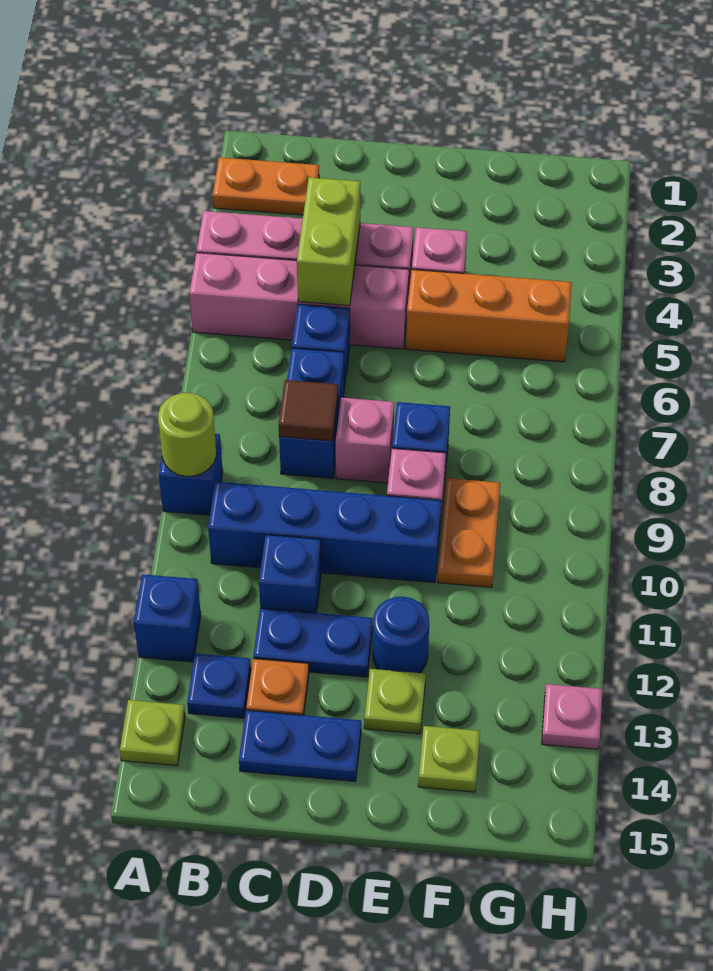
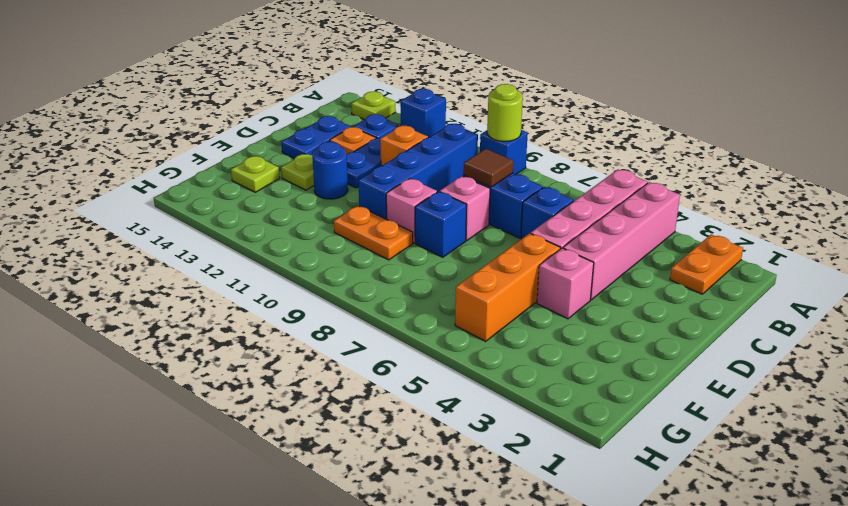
lime brick C4:C5 level 2 -> none
blue brick C11 level 1 -> orange brick C11 level 1
pink plate H13 level 1 -> none

